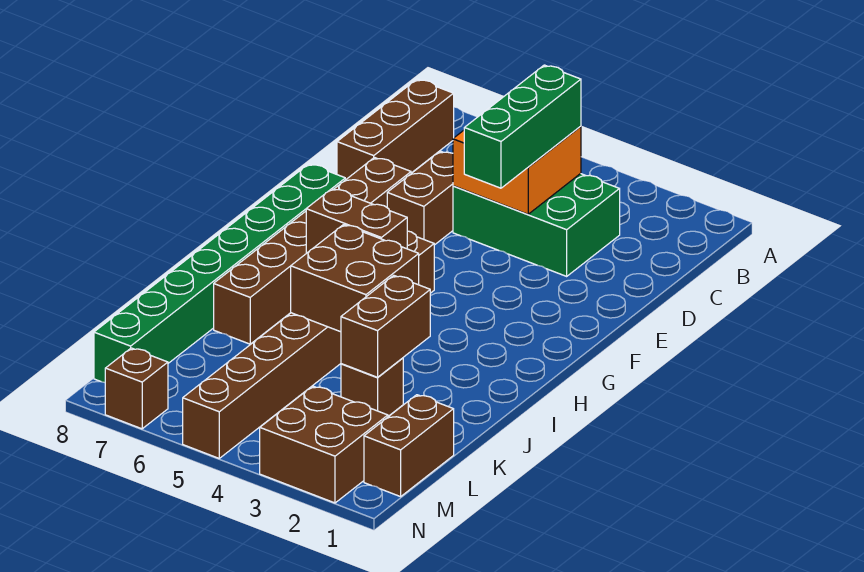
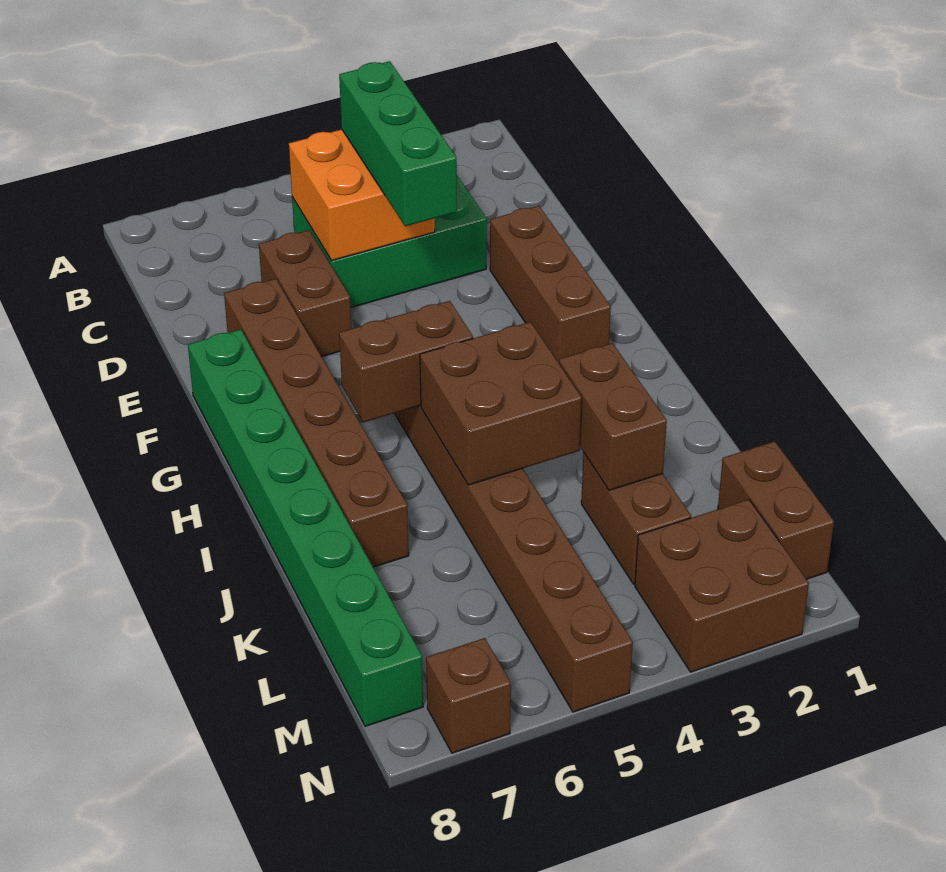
brown brick B8:D8 level 1 -> brown brick E2:G2 level 1
brown brick K3 level 1 -> brown brick K3:L3 level 1

